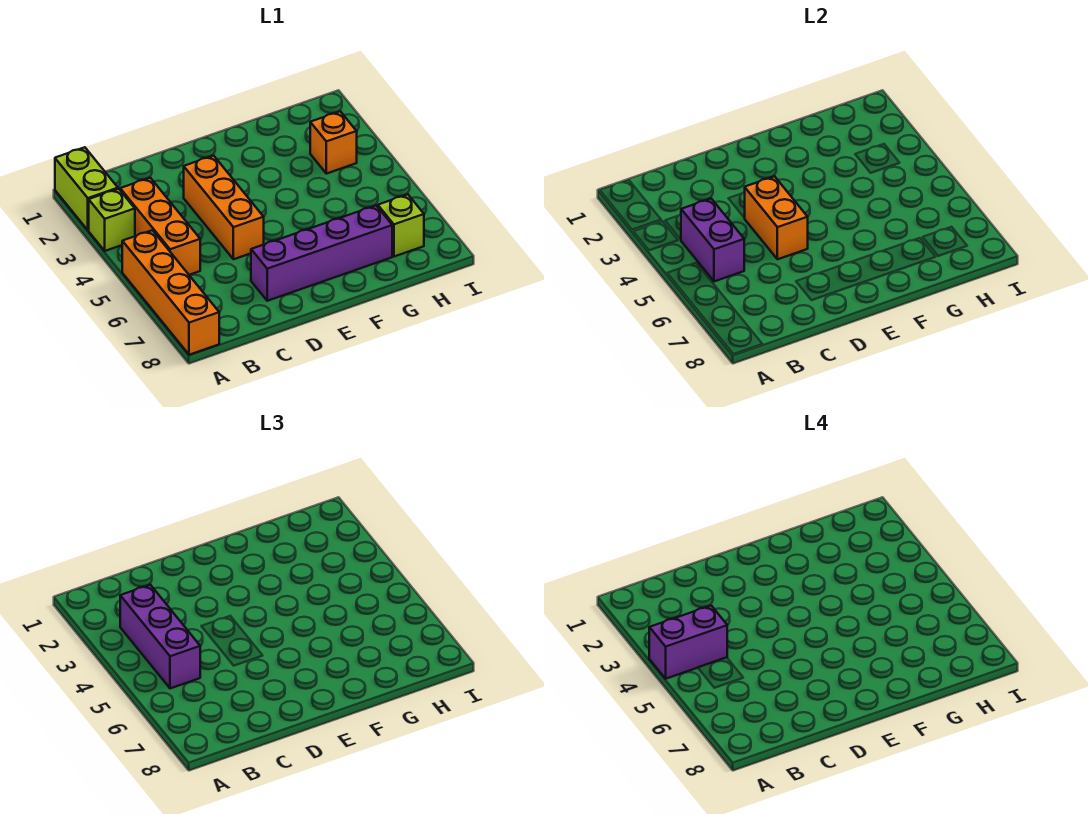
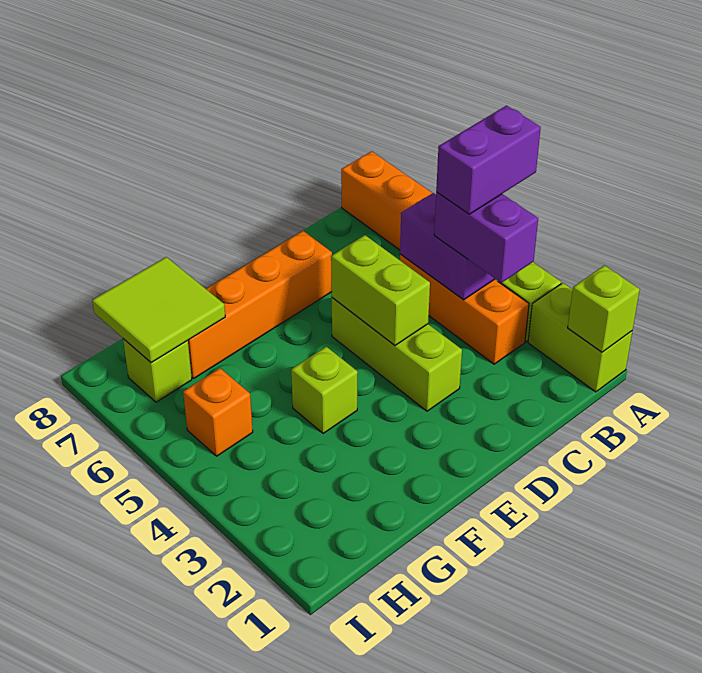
none -> lime brick A1 level 2
purple brick B3:B5 level 3 -> purple brick B3:B4 level 3
orange brick D3:D5 level 1 -> lime brick D3:D5 level 1
orange brick D4:D5 level 2 -> lime brick D4:D5 level 2
purple brick D7:G7 level 1 -> orange brick D7:G7 level 1
none -> lime brick F4 level 1
none -> lime tile G7:H8 level 2
orange brick H3 level 1 -> orange brick H5 level 1

